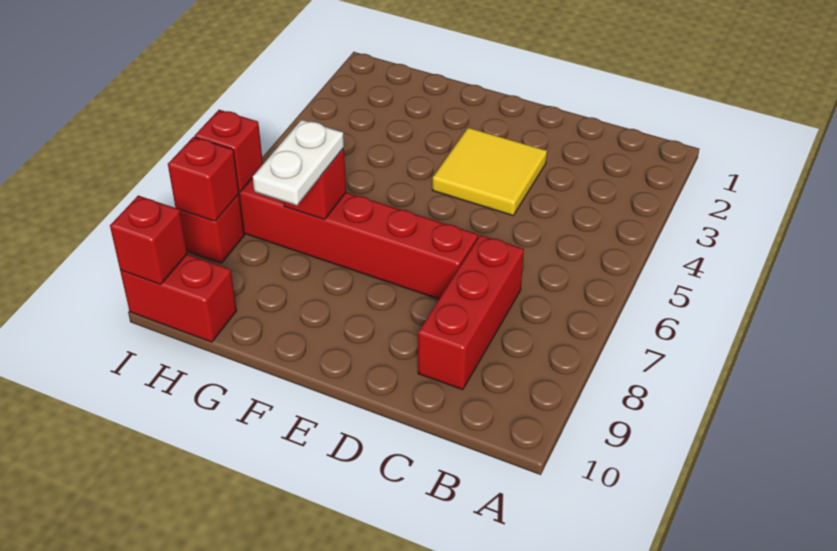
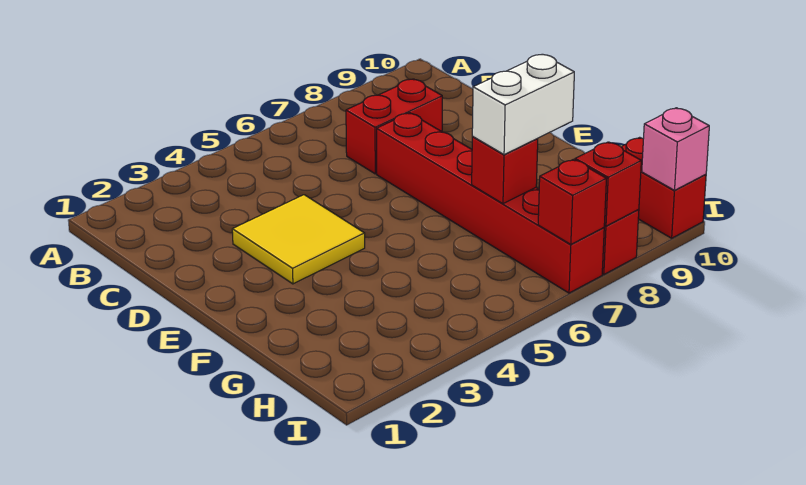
red brick C7:C9 level 1 -> red brick C7:C8 level 1
white plate G7:G8 level 3 -> white brick G7:G8 level 3
red brick I10 level 2 -> pink brick I10 level 2

